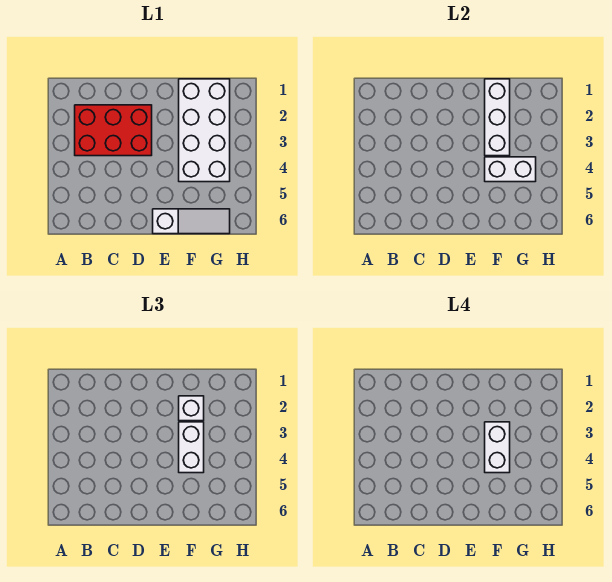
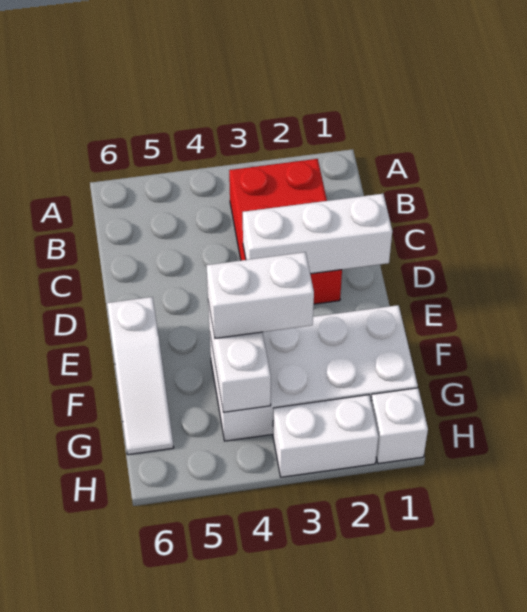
white brick F1:F3 level 2 -> white brick D1:D3 level 2
white brick F2 level 3 -> white brick H1 level 1
white brick F3:F4 level 4 -> white brick H2:H3 level 1

